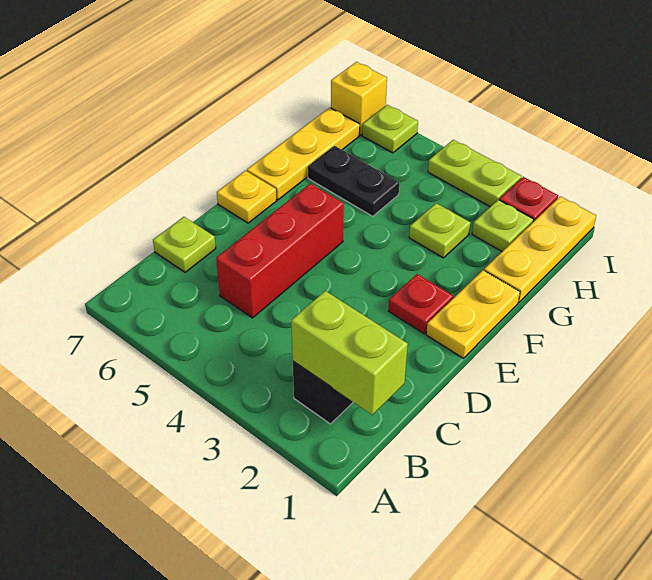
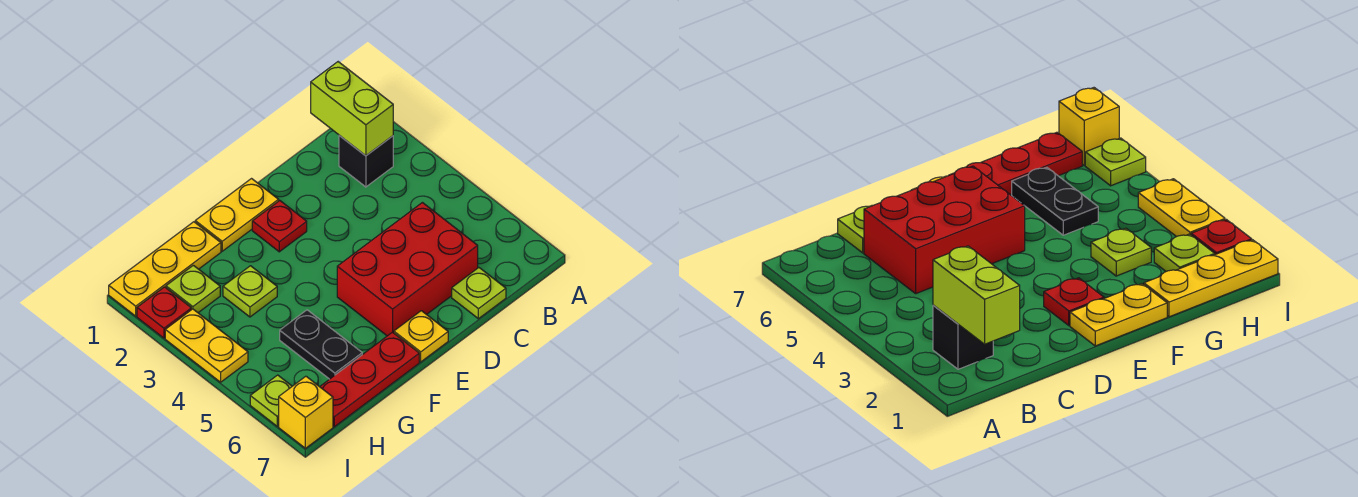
red brick C5:E5 level 1 -> red brick C5:E6 level 1
yellow plate F7:H7 level 1 -> red plate F7:H7 level 1
lime plate I3:I4 level 1 -> yellow plate I3:I4 level 1

